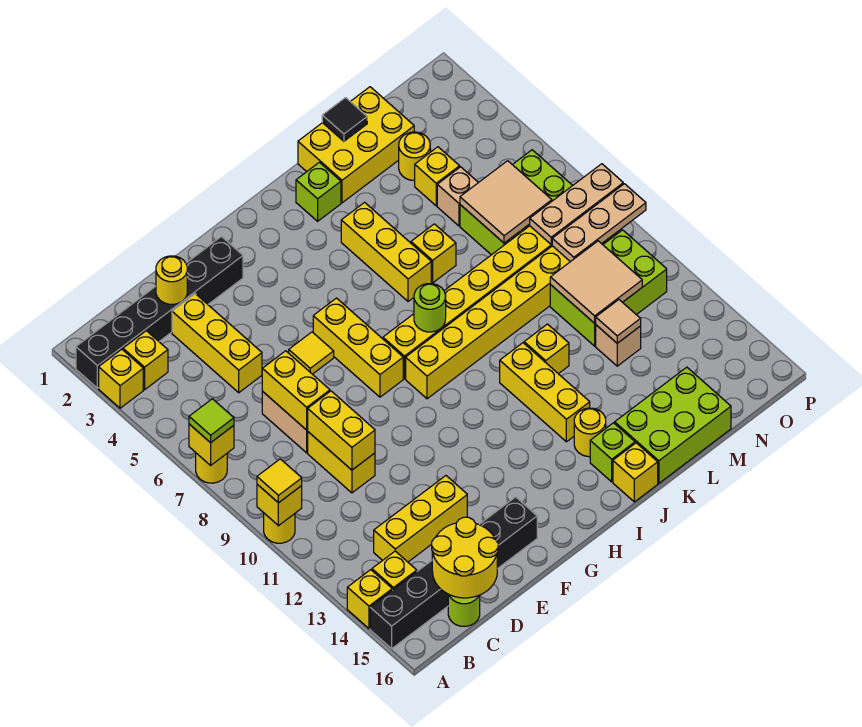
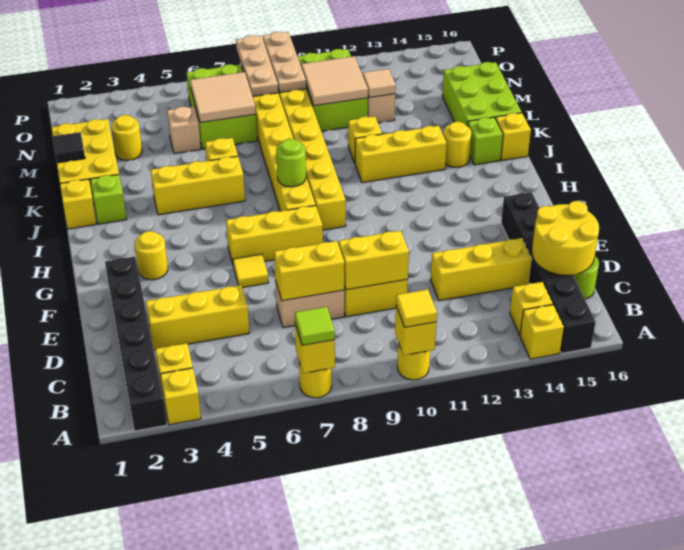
yellow brick C13:E13 level 1 -> yellow brick D12:D14 level 1
yellow round brick D2 level 2 -> yellow round brick G3 level 1
yellow brick M4 level 1 -> yellow brick J1 level 1

